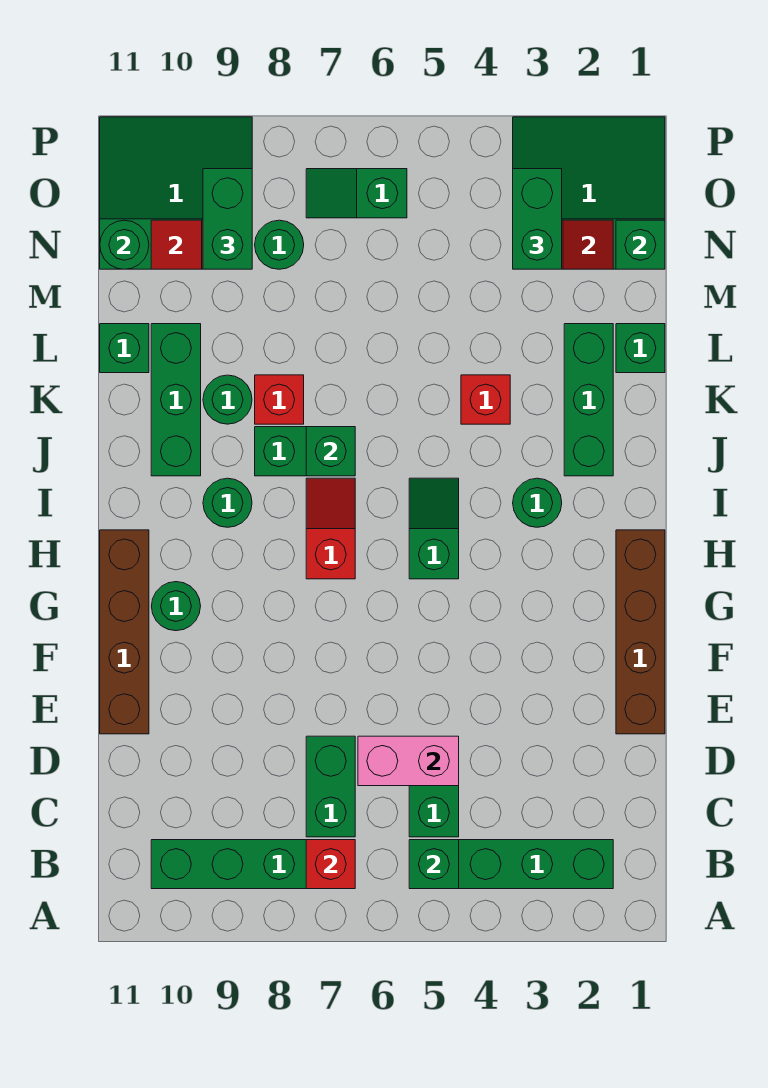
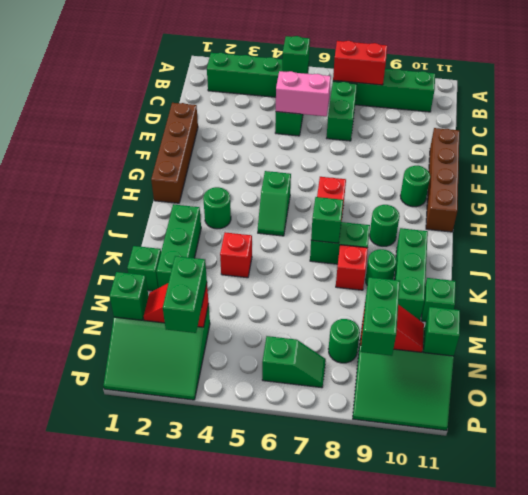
red brick B7 level 2 -> red brick B7:B8 level 2
green round brick N11 level 2 -> green brick N11 level 2

